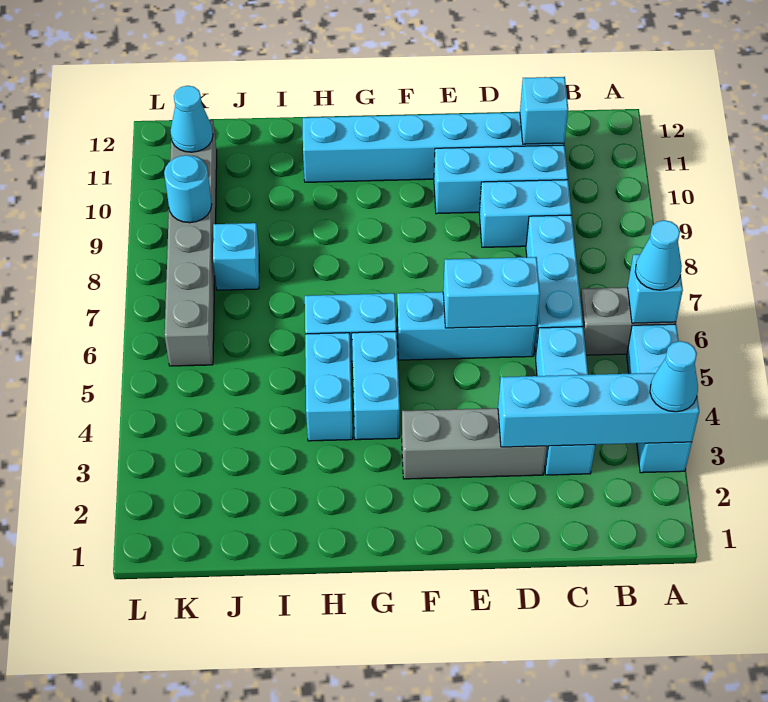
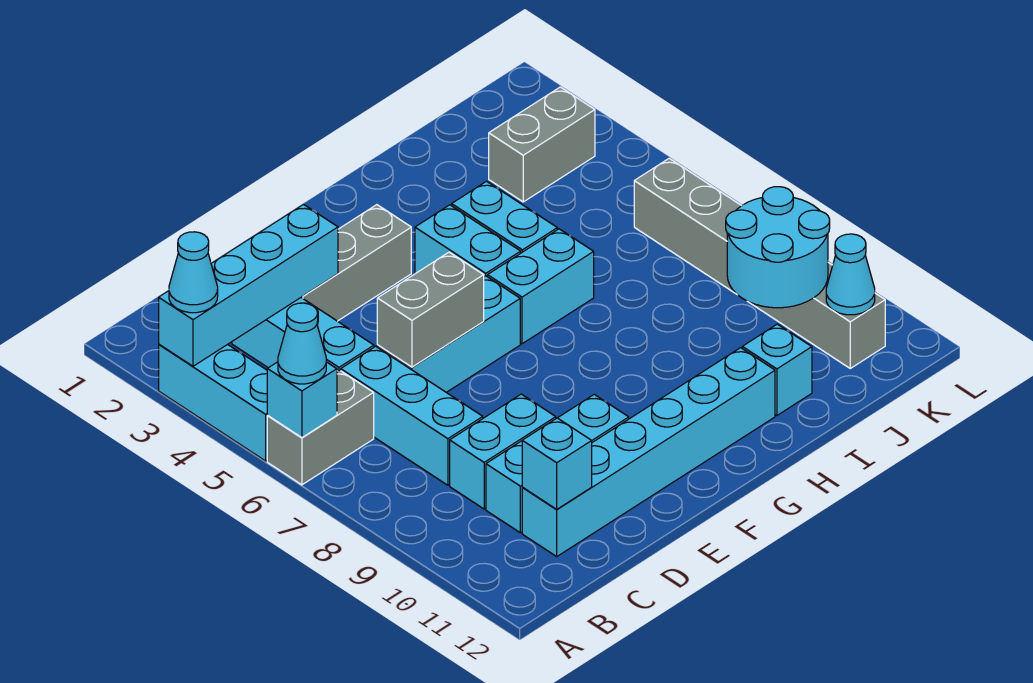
cyan brick D6:E6 level 2 -> grey brick D6:E6 level 2
none -> grey brick J3:K3 level 1
cyan brick J8 level 1 -> cyan brick I11 level 1
cyan round brick K9 level 2 -> cyan round brick J9:K10 level 2

